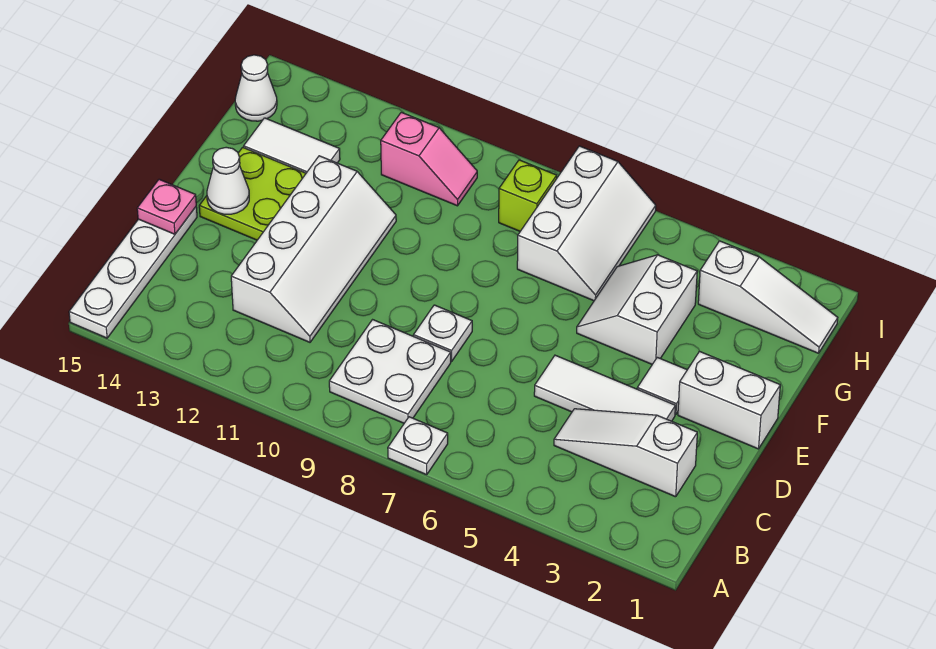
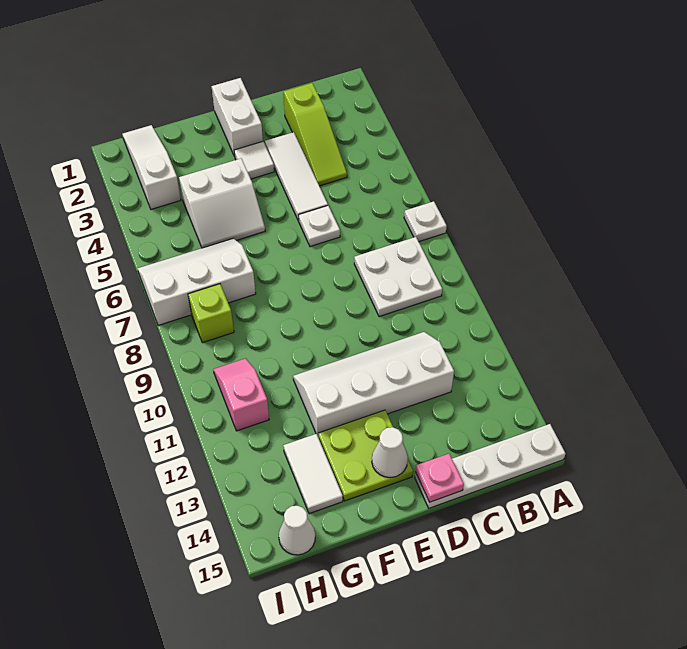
white slope C2:C4 level 1 top 2 -> lime slope C2:C4 level 1 top 2
white plate D8 level 1 -> white plate D6 level 1

